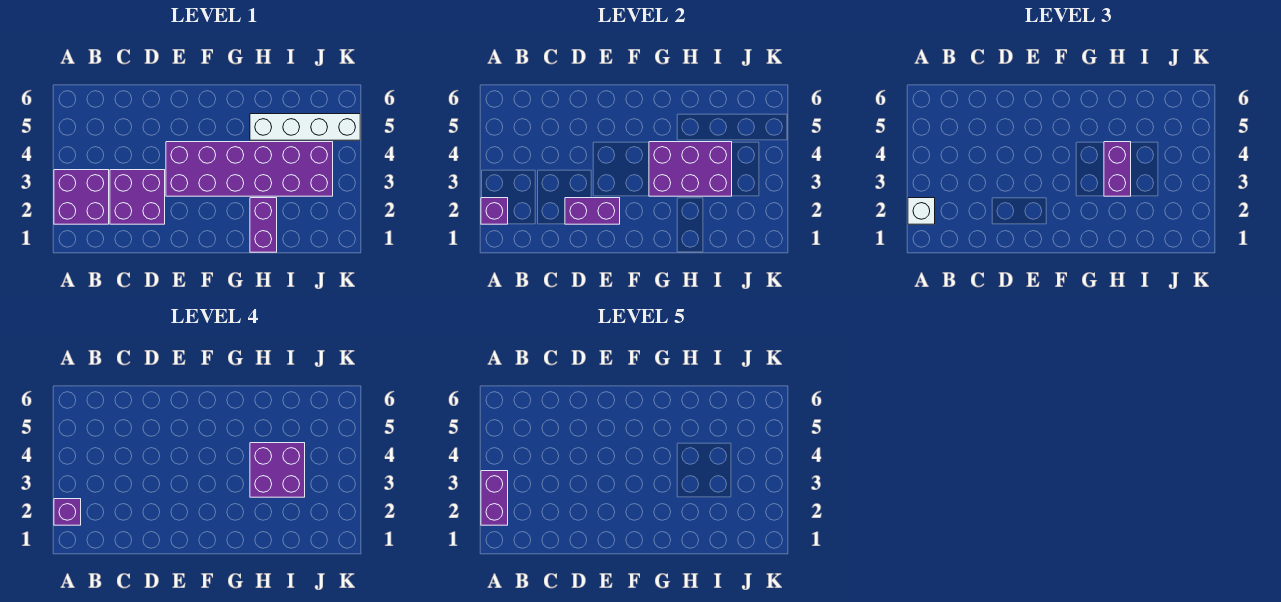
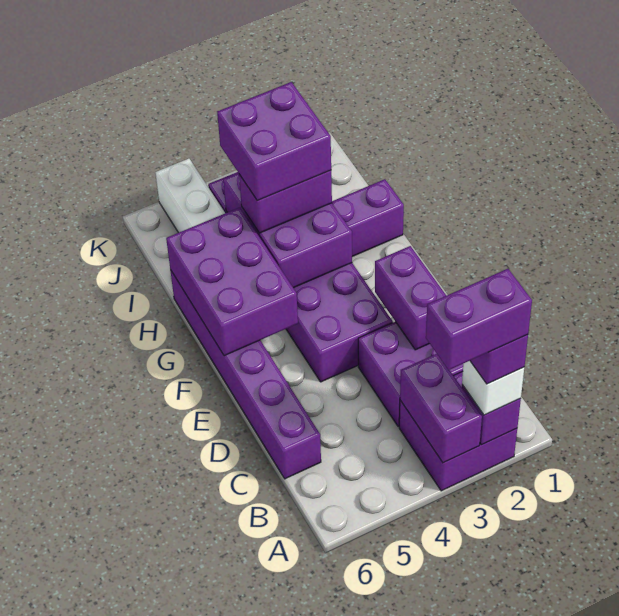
none -> purple brick A3:B3 level 2
none -> purple brick C6:H6 level 1
none -> purple brick F5:H6 level 2

